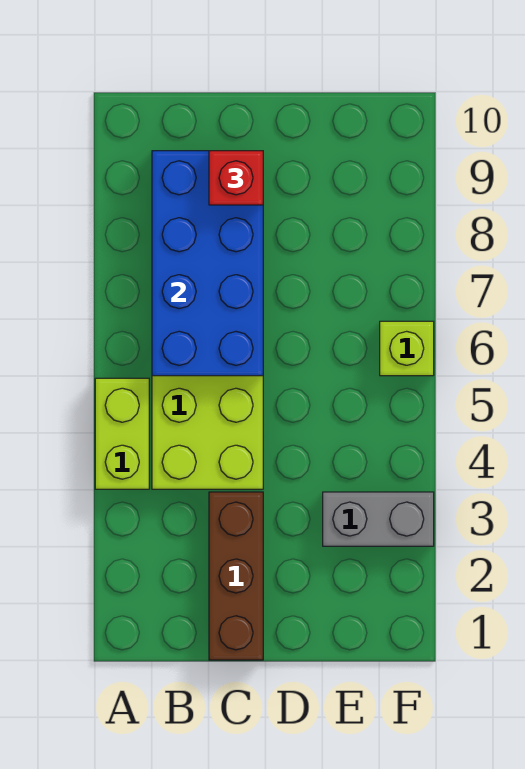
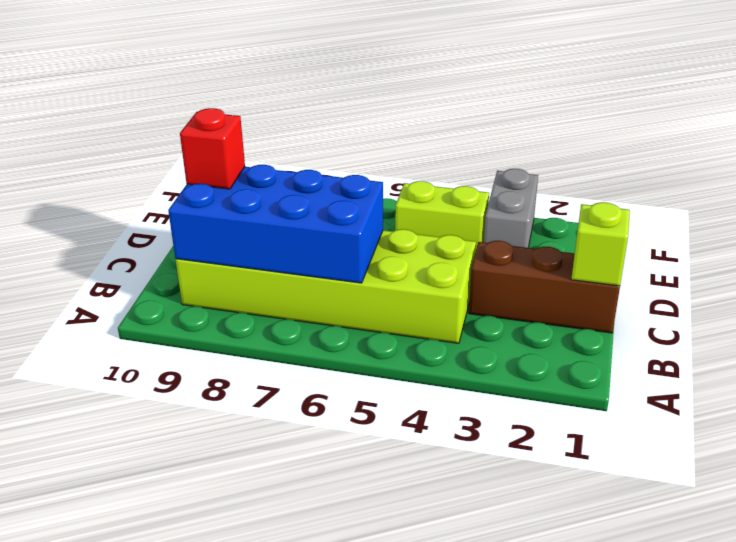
lime brick A4:A5 level 1 -> lime brick E4:E5 level 1
lime brick F6 level 1 -> lime brick C1 level 2

